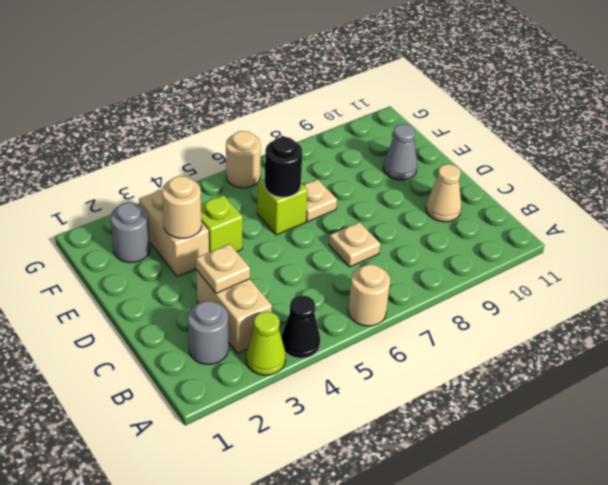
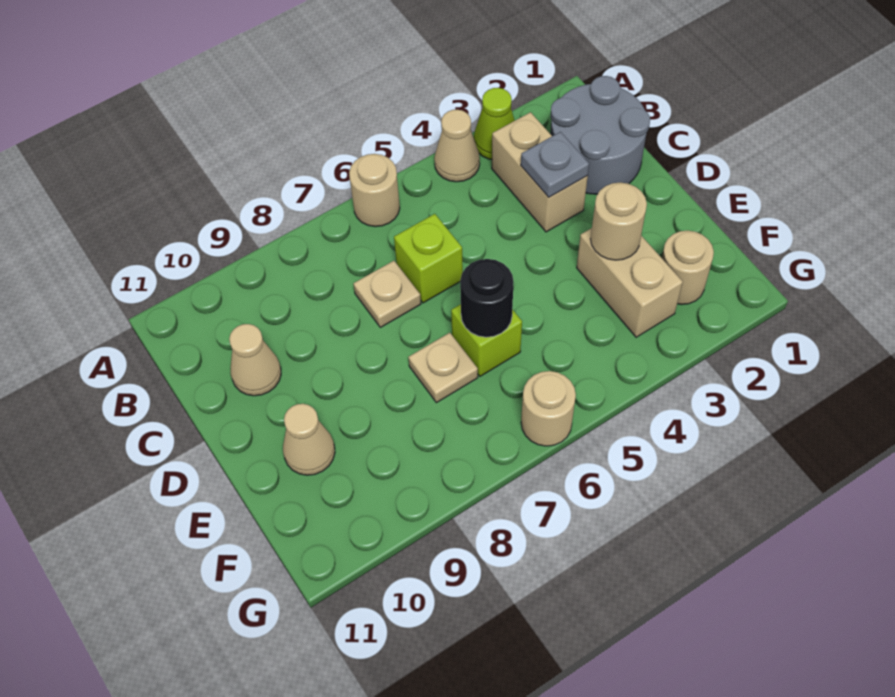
black cone A4 level 1 -> tan cone A4 level 1
grey round brick B2 level 1 -> grey round brick B1:C2 level 1
tan plate C3 level 2 -> grey plate C3 level 2
lime brick E4 level 1 -> lime brick C6 level 1
grey cone E10 level 1 -> tan cone E10 level 1
grey round brick F2 level 1 -> tan round brick F2 level 1

